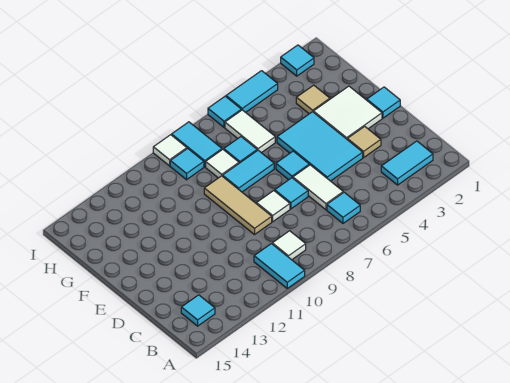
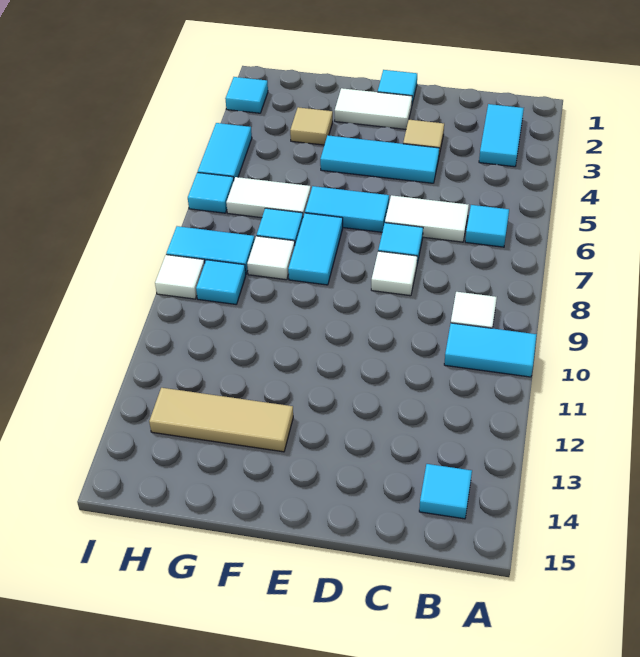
cyan tile D4:F5 level 1 -> cyan tile D4:F4 level 1
tan tile D9:F9 level 1 -> tan tile F13:H13 level 1
white tile E2:F3 level 1 -> white tile E2:F2 level 1
cyan tile E6 level 1 -> cyan tile E6:F6 level 1

